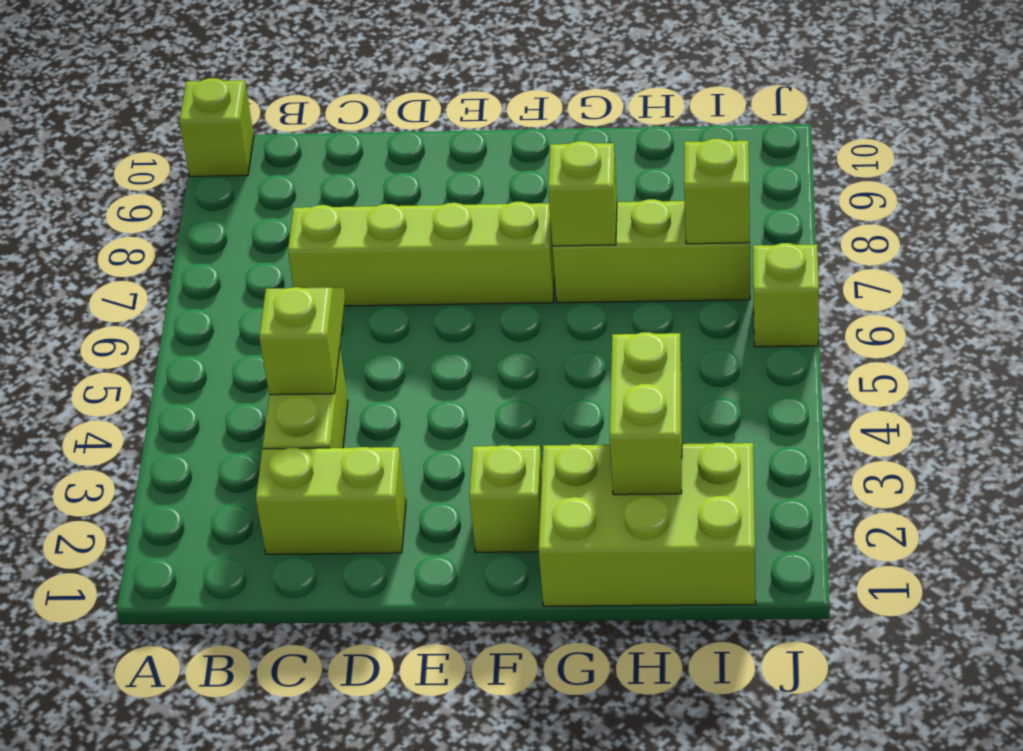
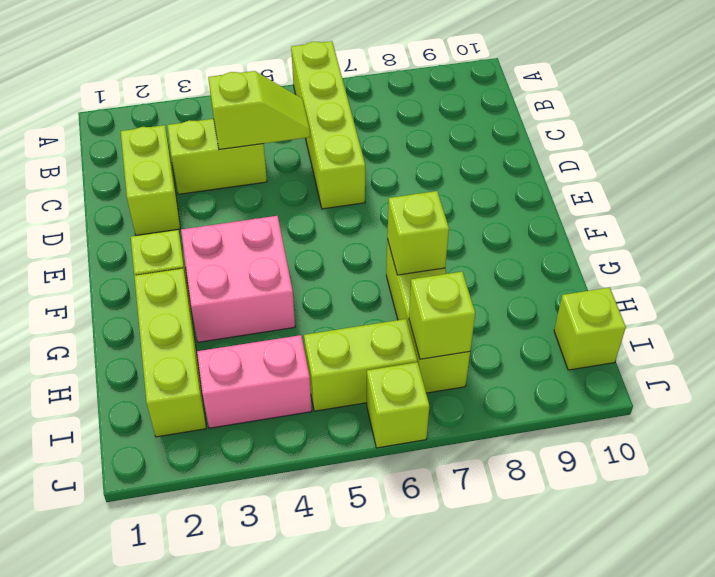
lime brick A10 level 1 -> lime brick I10 level 1
lime brick C7:F7 level 1 -> lime brick A6:D6 level 1
none -> pink brick F3:G4 level 1
lime brick G1:I2 level 1 -> lime brick G2:I2 level 1
lime brick H2:H3 level 2 -> lime brick I5:I6 level 1
none -> pink brick I3:I4 level 1

